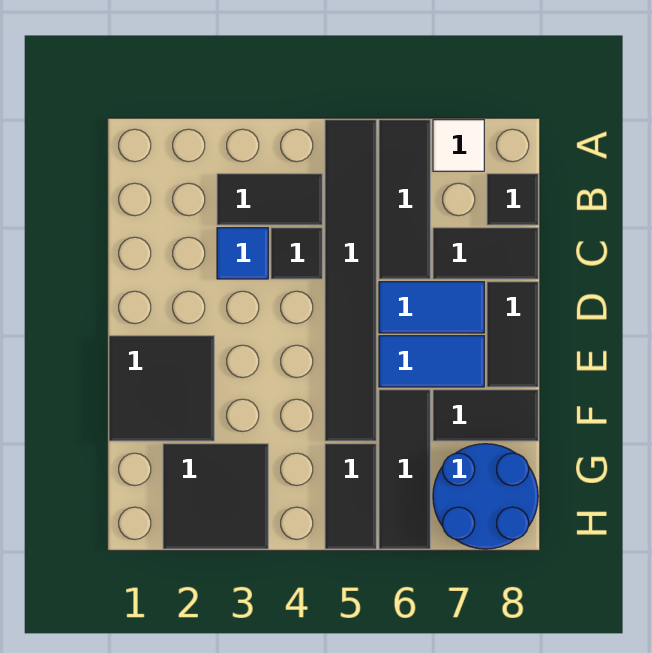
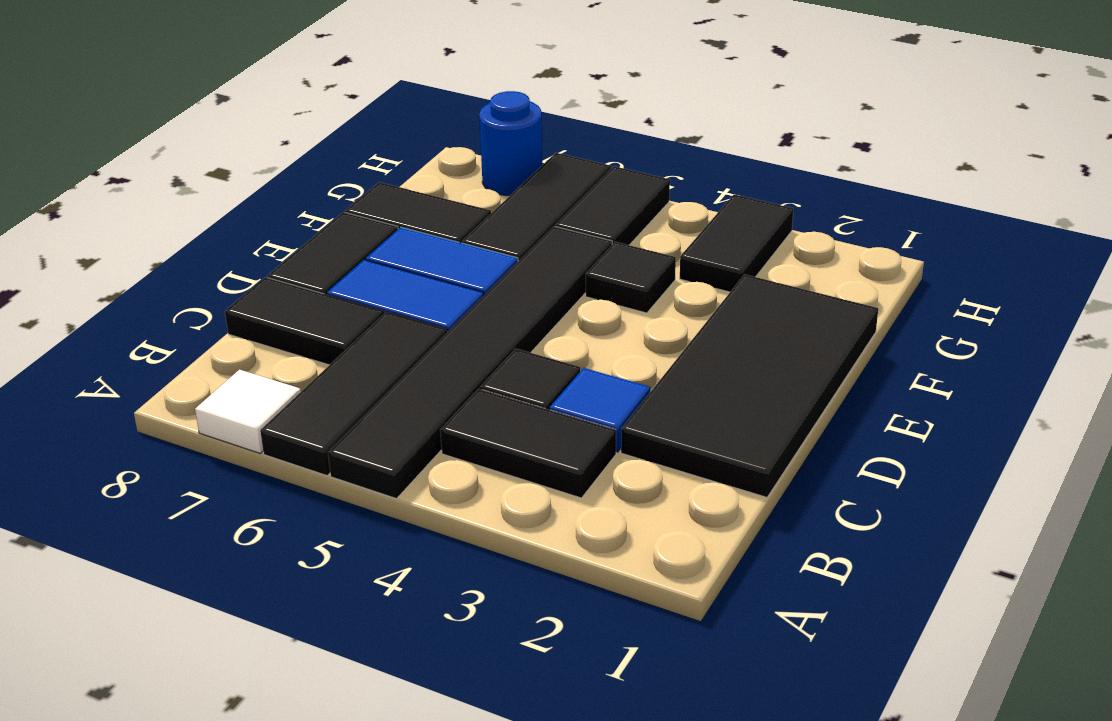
black tile B8 level 1 -> black tile F4 level 1
black tile E1:F2 level 1 -> black tile C1:F2 level 1
black tile G2:H3 level 1 -> black tile G3:H3 level 1
blue round brick G7:H8 level 1 -> blue round brick H7 level 1

